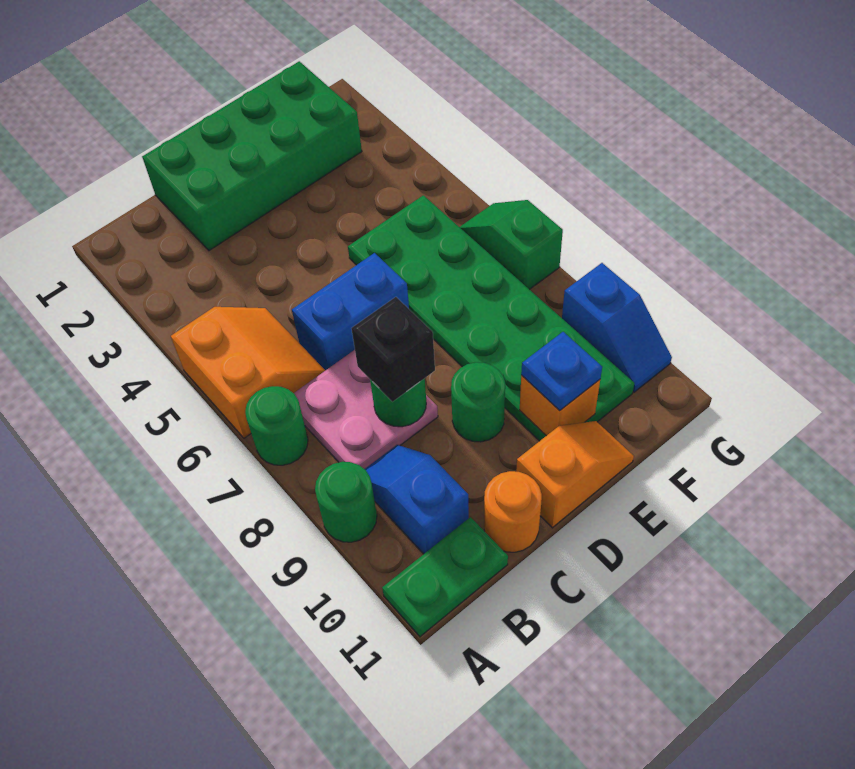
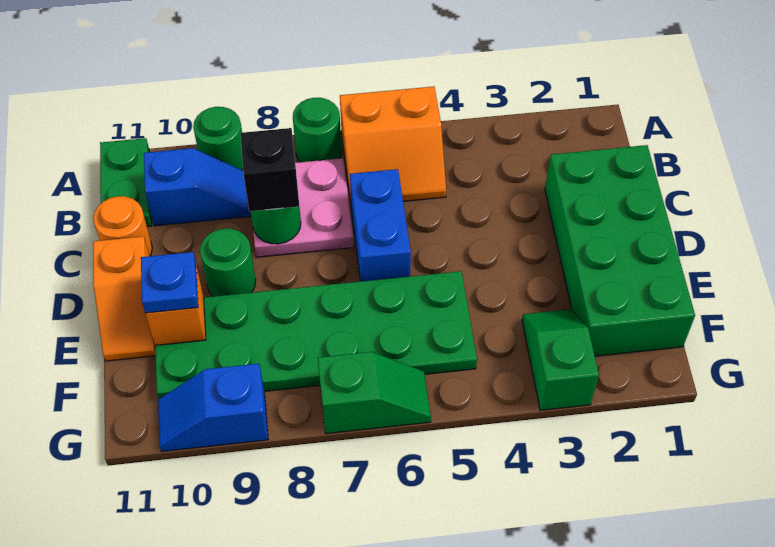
none -> green slope F3:G3 level 1 top G

